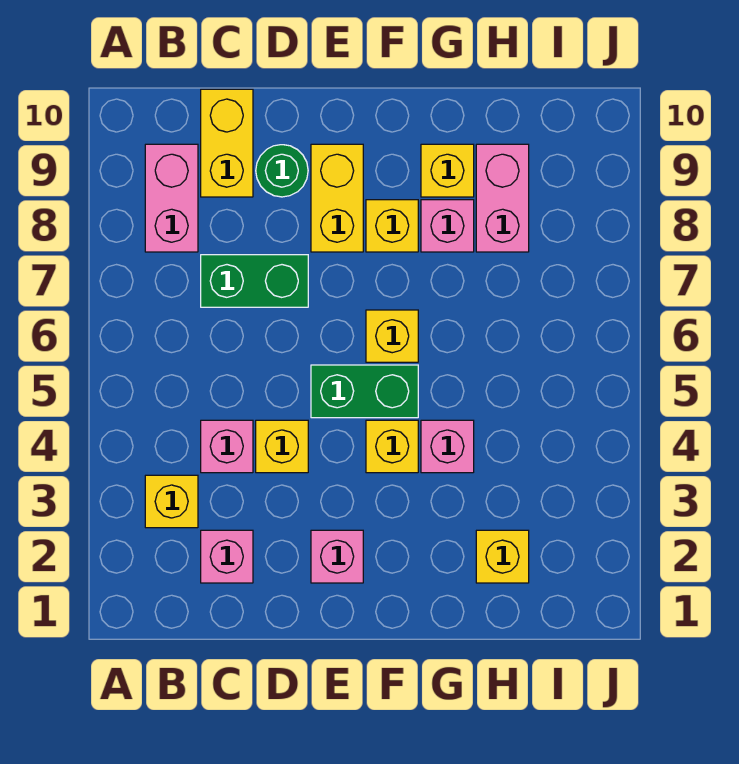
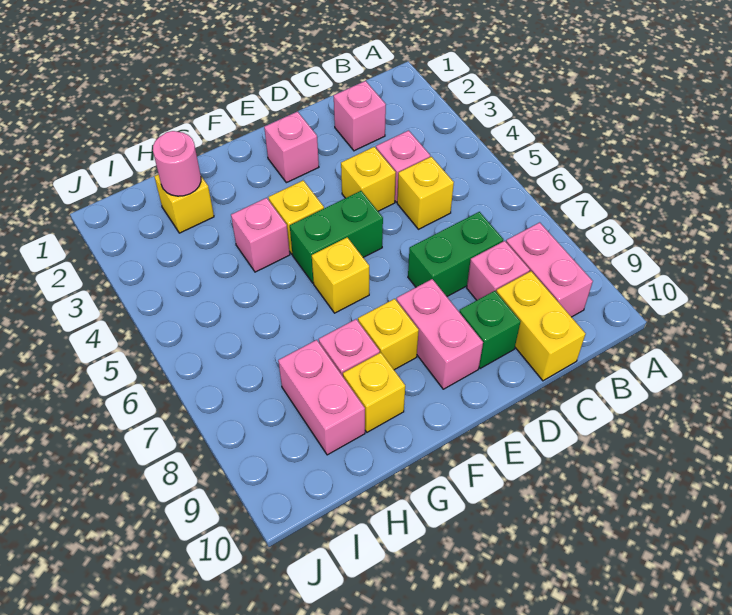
yellow brick B3 level 1 -> yellow brick C5 level 1
none -> pink brick C8 level 1
green round brick D9 level 1 -> green brick D9 level 1
yellow brick E8:E9 level 1 -> pink brick E8:E9 level 1
none -> pink round brick H2 level 2

